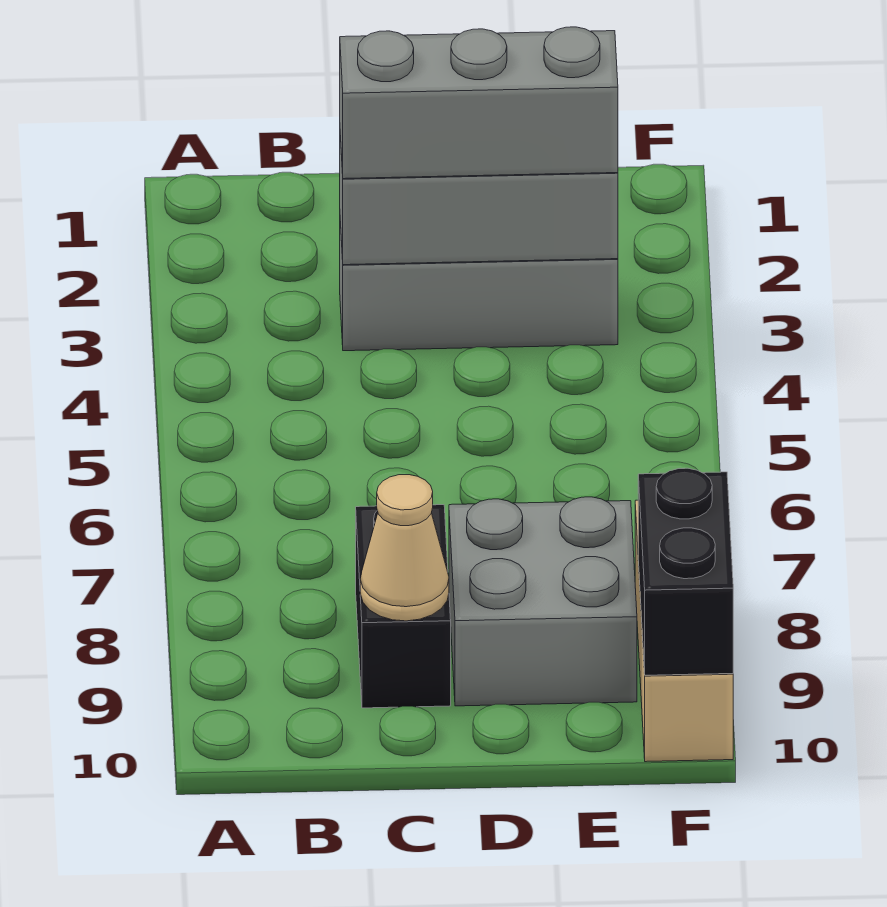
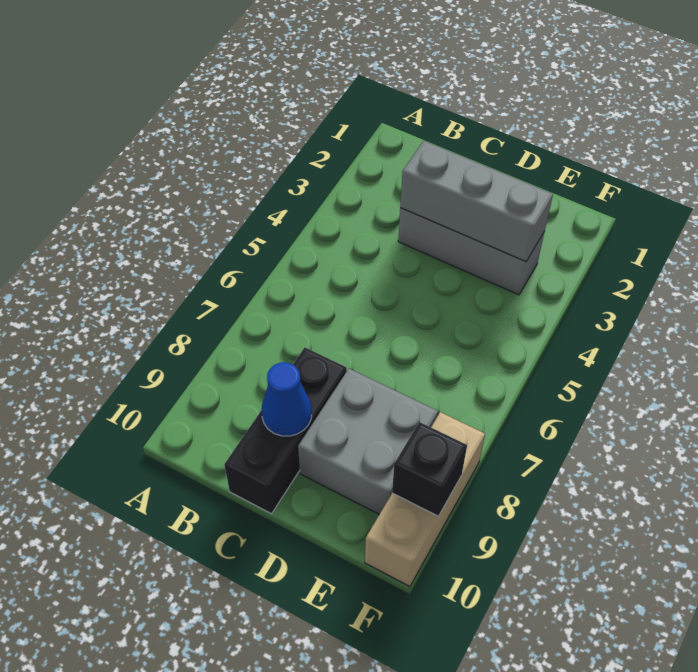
grey brick C3:E3 level 3 -> none
black brick C8:C9 level 1 -> black brick C8:C10 level 1
tan cone C9 level 2 -> blue cone C9 level 2
black brick F9:F10 level 2 -> black brick F9 level 2

